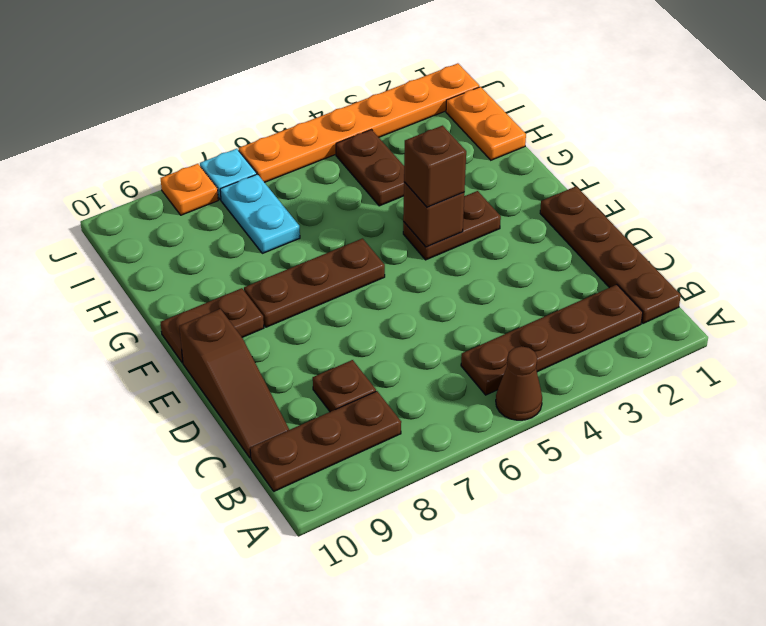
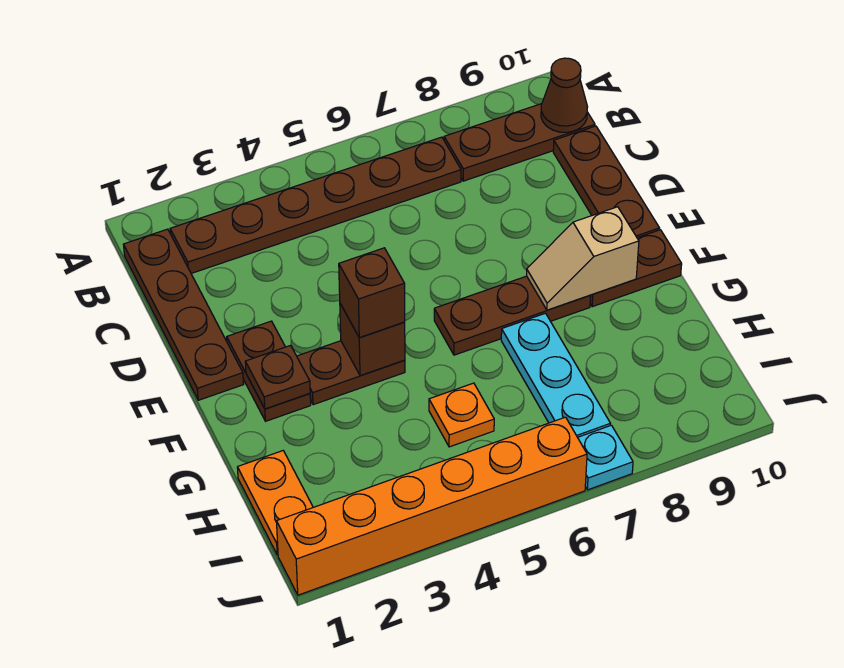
brown cone A5 level 1 -> brown cone B10 level 2
brown plate B2:B5 level 1 -> brown plate B2:B7 level 1
brown plate C8 level 1 -> brown plate F2 level 2
brown slope C10:E10 level 1 top E -> brown plate C10:E10 level 1
none -> tan slope F8:F9 level 2 top 9
brown plate H4:I4 level 1 -> brown plate E2:F2 level 1
cyan plate H7:I7 level 1 -> cyan plate G7:I7 level 1
orange plate J1:J6 level 1 -> orange brick J1:J6 level 1
orange plate J8 level 1 -> orange plate H5 level 1

